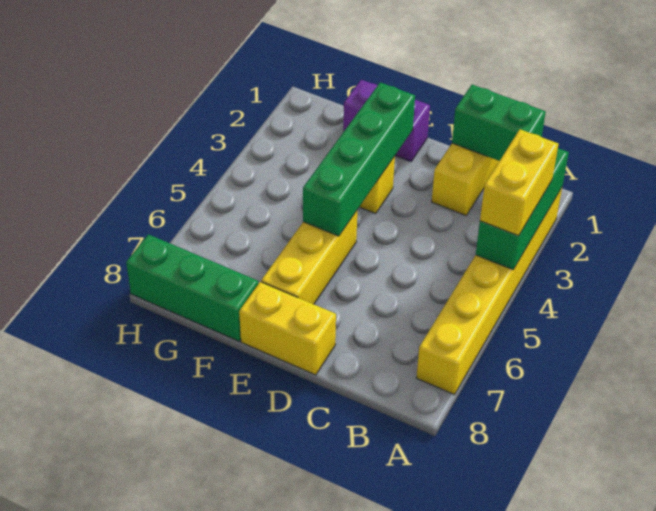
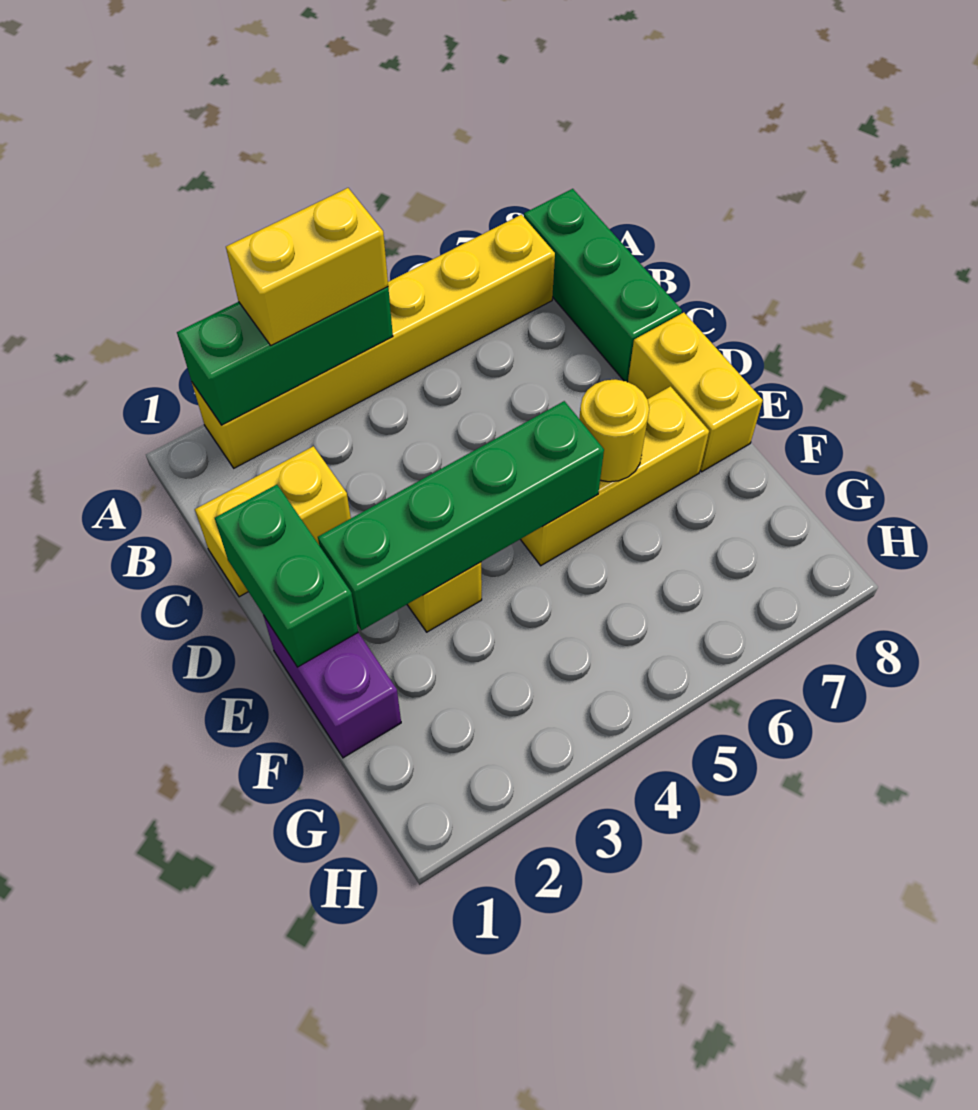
green brick B1:C1 level 2 -> green brick D1:E1 level 2
none -> yellow round brick E6 level 2
green brick F8:H8 level 1 -> green brick A8:C8 level 1

